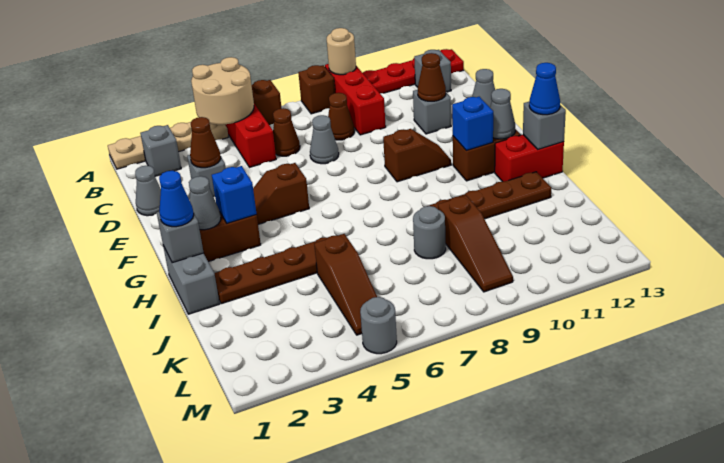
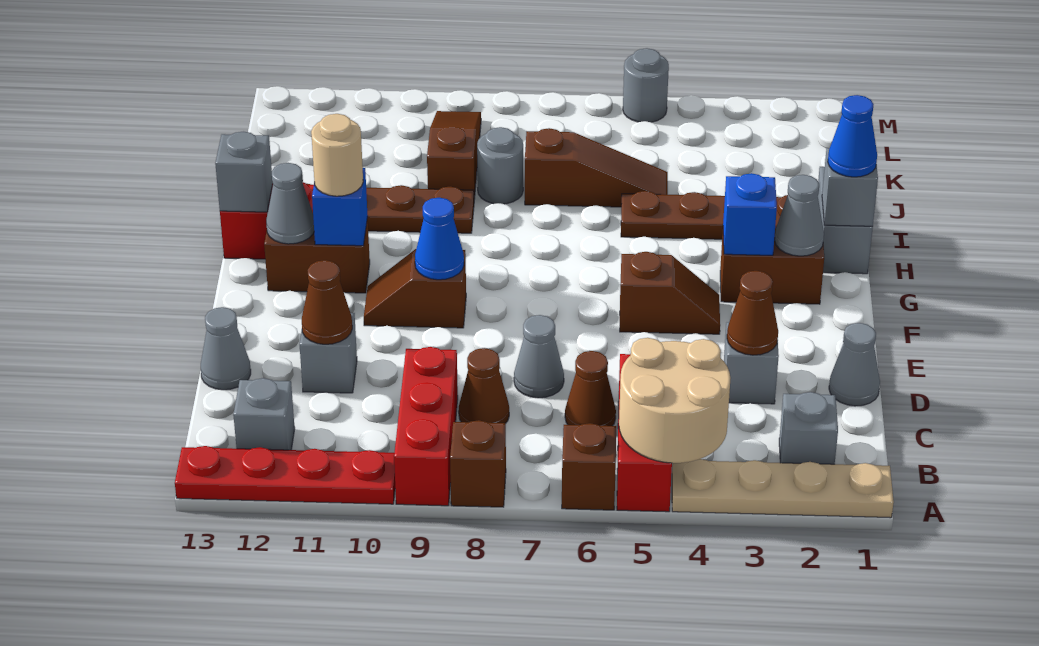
tan round brick A9 level 2 -> tan round brick G11 level 3
blue cone H13 level 3 -> blue cone F9 level 2
brown slope J5:L5 level 1 top J -> brown slope J5:J7 level 1 top 7

